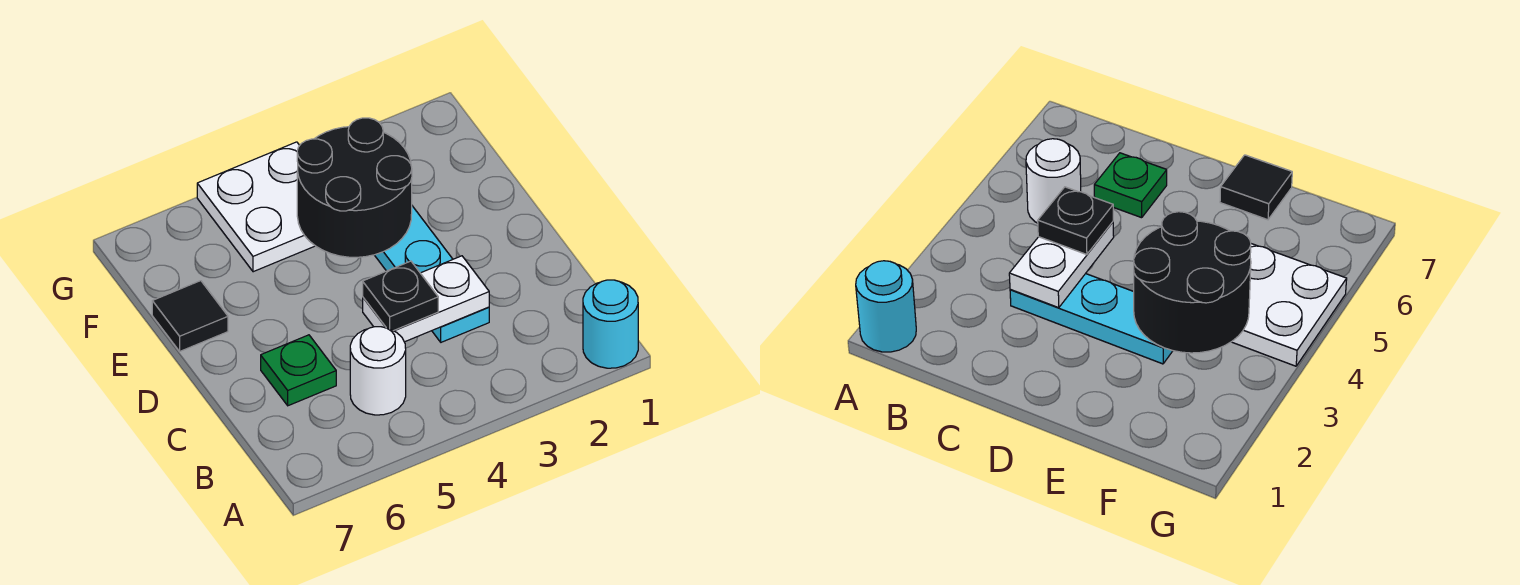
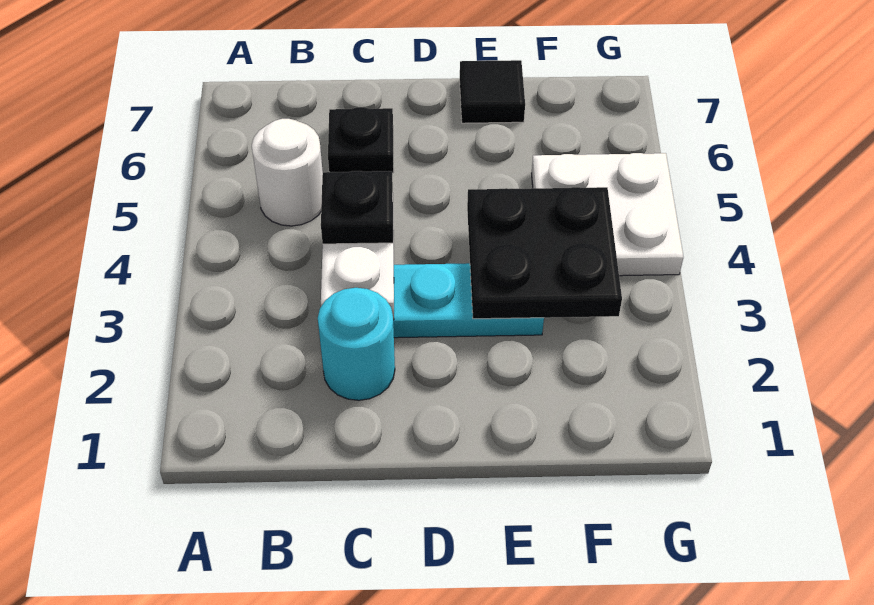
cyan round brick A1 level 1 -> cyan round brick C2 level 1
green plate C6 level 1 -> black plate C6 level 1
black round brick E3:F4 level 2 -> black plate E3:F4 level 2

